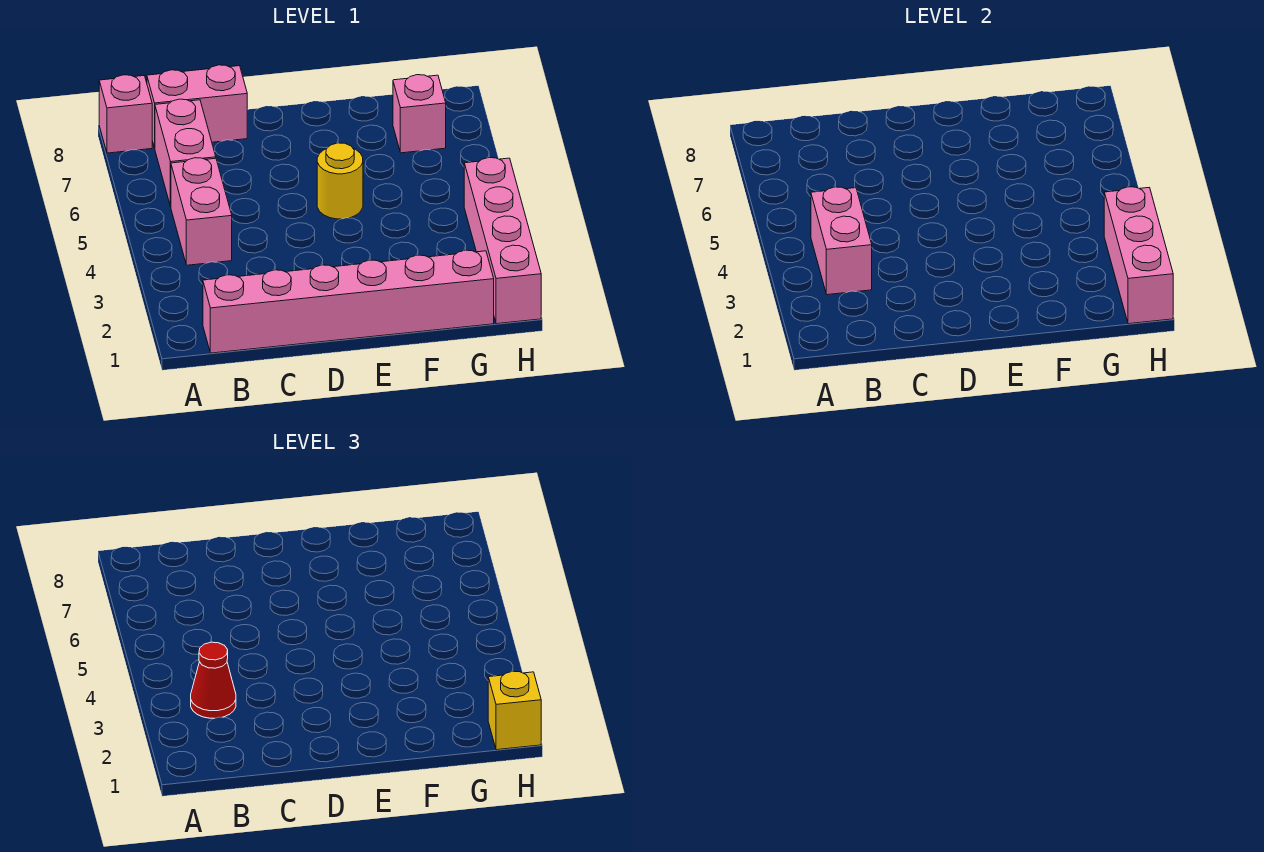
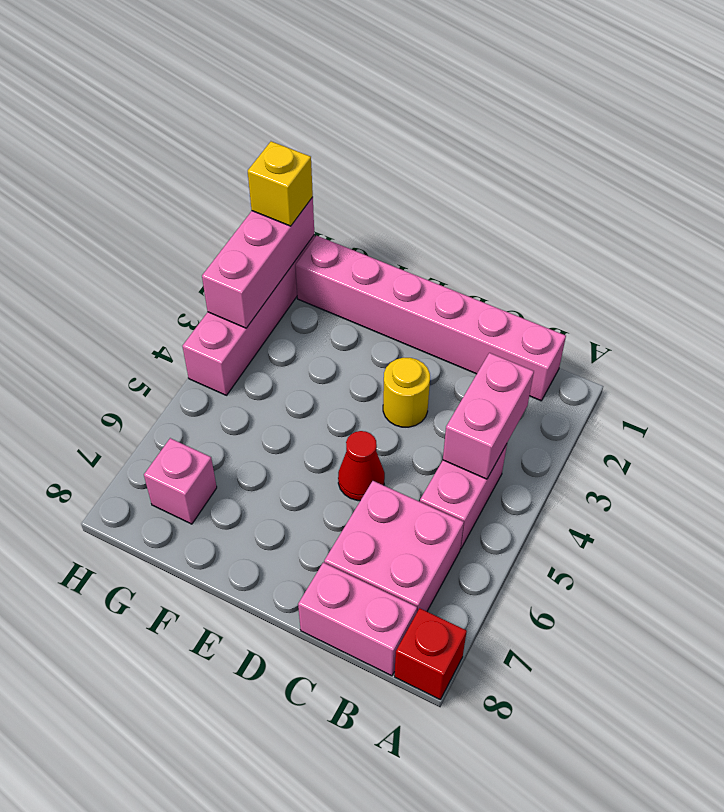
pink brick A8 level 1 -> red brick A8 level 1
red cone B3 level 3 -> red cone D5 level 1
pink brick B6:B7 level 1 -> pink brick B6:C7 level 1
yellow round brick E5 level 1 -> yellow round brick D3 level 1

